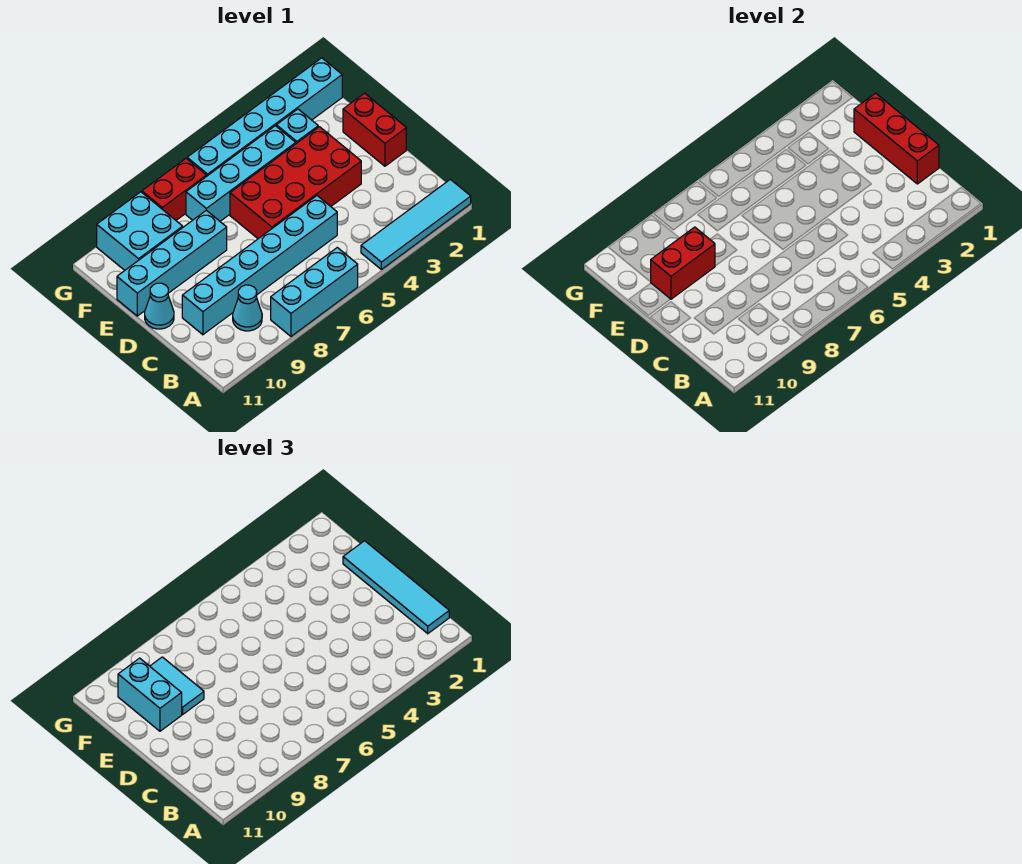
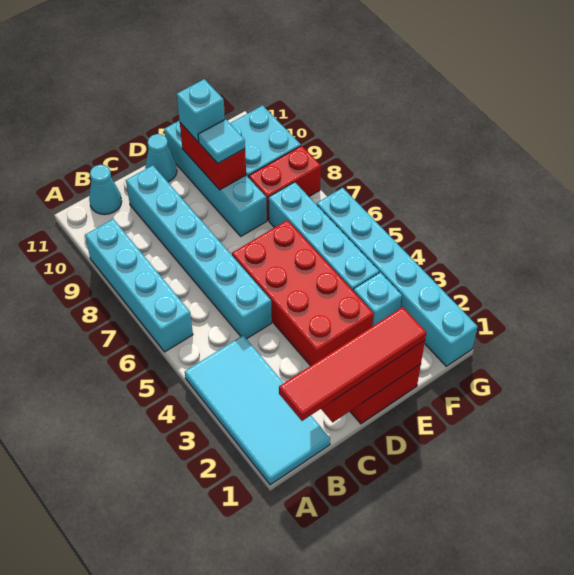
cyan tile A1:A4 level 1 -> cyan tile A1:B4 level 1
cyan brick A6:A8 level 1 -> cyan brick A6:A9 level 1
cyan tile B1:E1 level 3 -> red tile B1:E1 level 3
cyan cone B9 level 1 -> cyan cone B11 level 1
cyan tile E9:F9 level 3 -> cyan tile E9 level 3
cyan brick E10:F10 level 3 -> cyan brick E10 level 3
red brick G7:G8 level 1 -> red brick F8:G8 level 1

